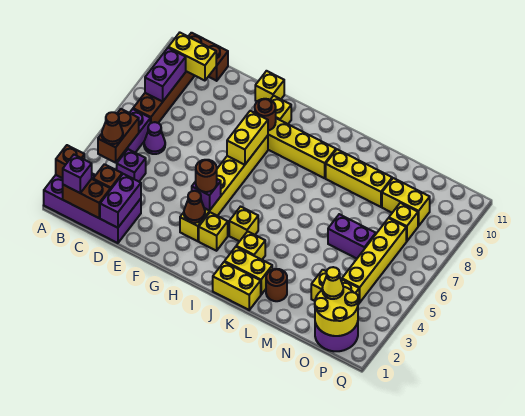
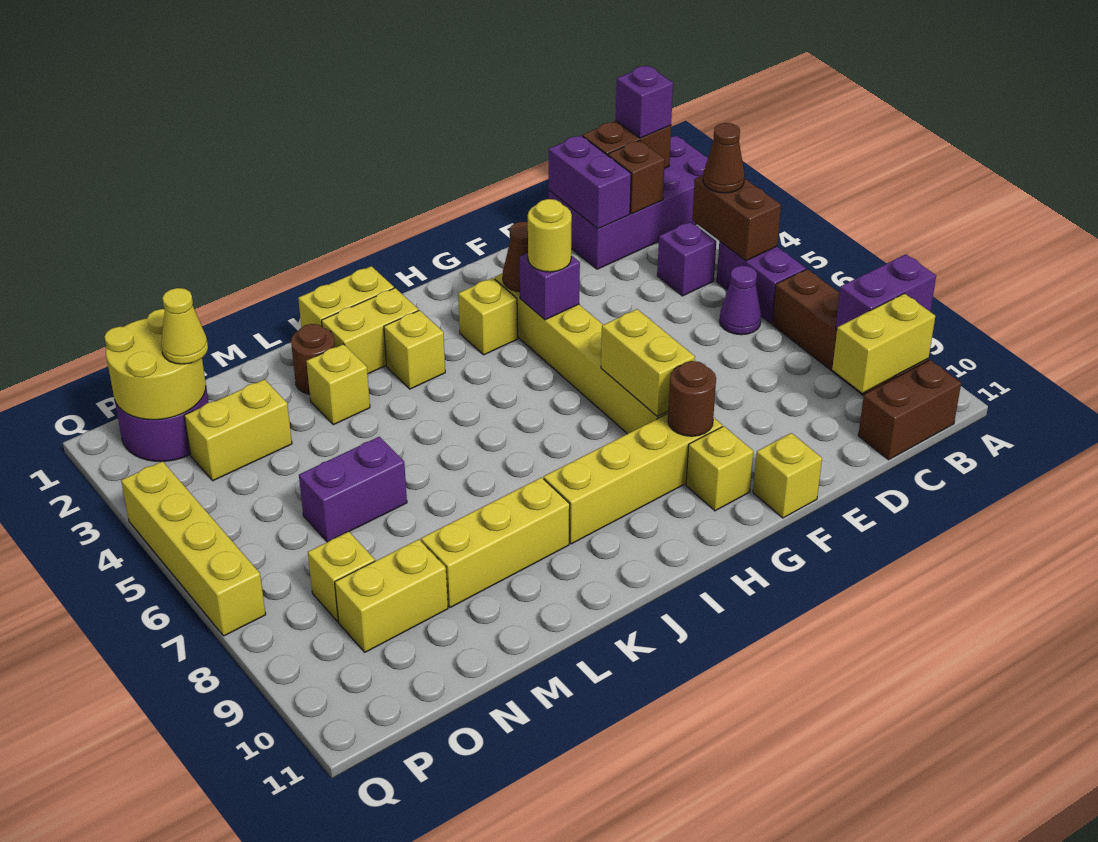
brown brick A2 level 2 -> none
purple brick B8:B9 level 2 -> purple brick A9:B9 level 2
brown round brick G4 level 3 -> yellow round brick G4 level 3
yellow brick I4 level 1 -> yellow brick L3 level 1
yellow brick O4:O7 level 1 -> yellow brick Q4:Q7 level 1

